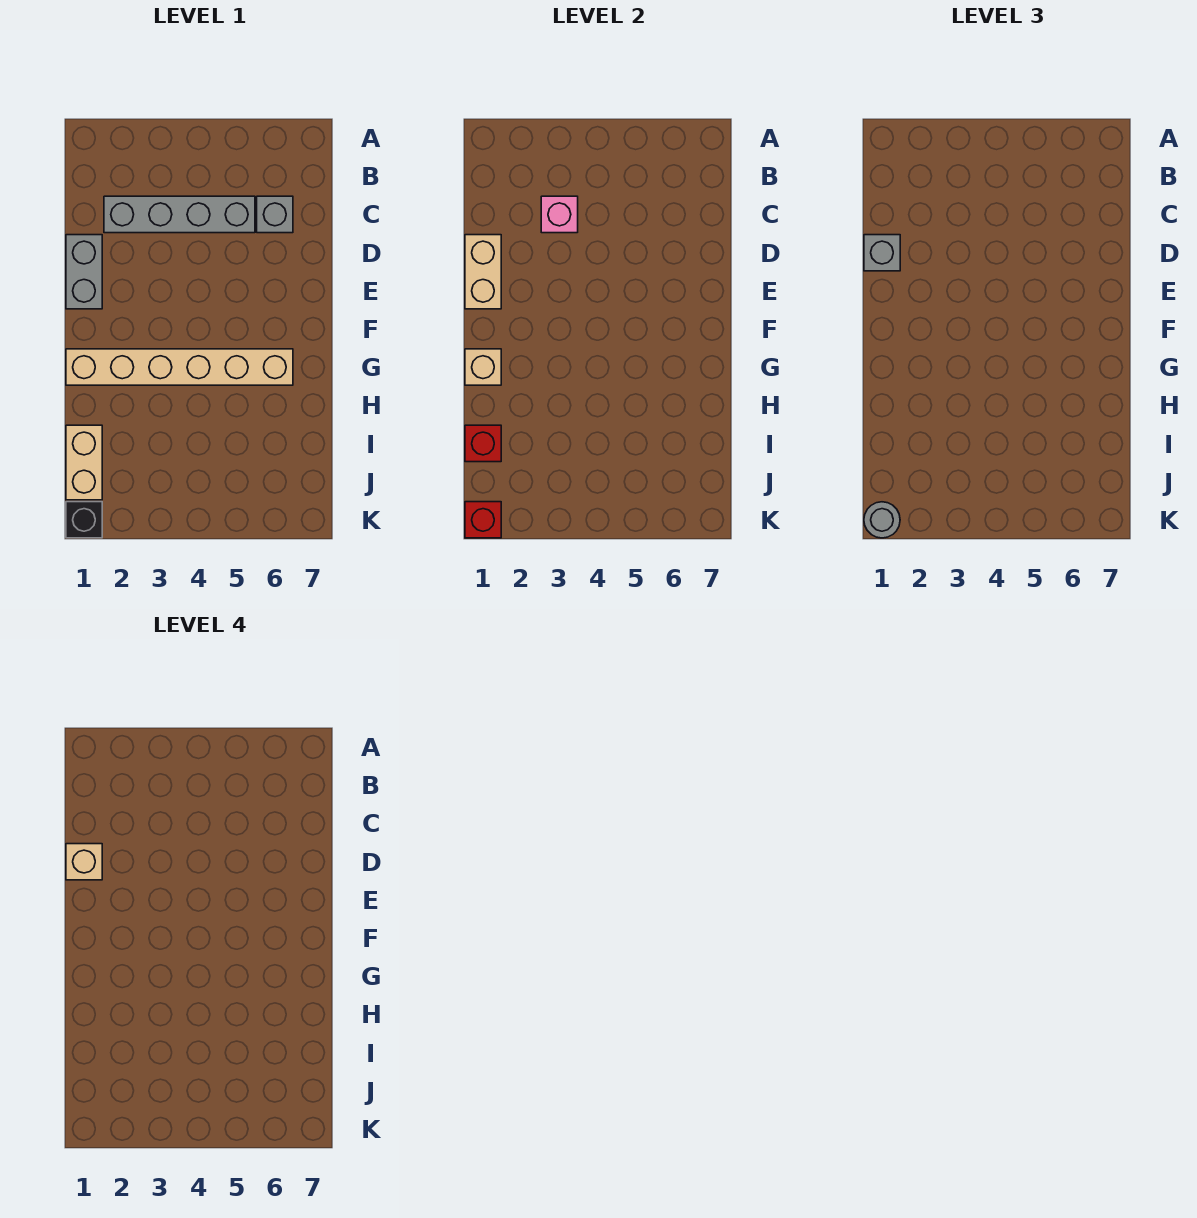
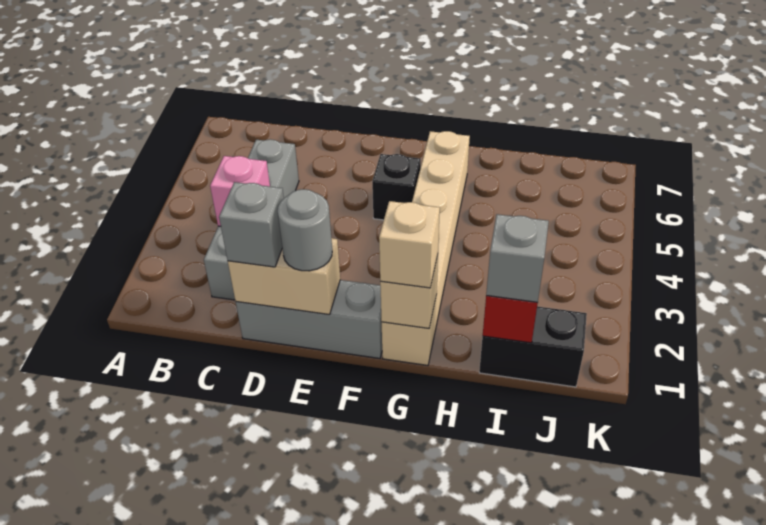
grey brick C6 level 1 -> grey brick I1 level 3
grey brick D1:E1 level 1 -> grey brick D1:F1 level 1
tan brick D1 level 4 -> tan brick G1 level 3
tan brick I1:J1 level 1 -> black brick I1:J1 level 1
black brick K1 level 1 -> black brick F5 level 1
red brick K1 level 2 -> none
grey round brick K1 level 3 -> grey round brick E1 level 3

